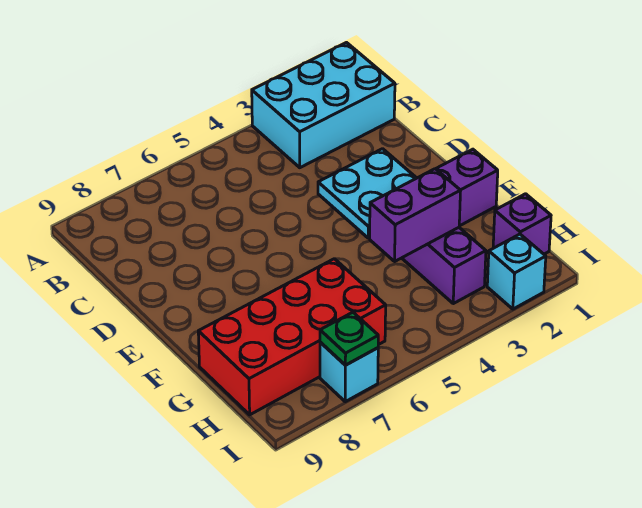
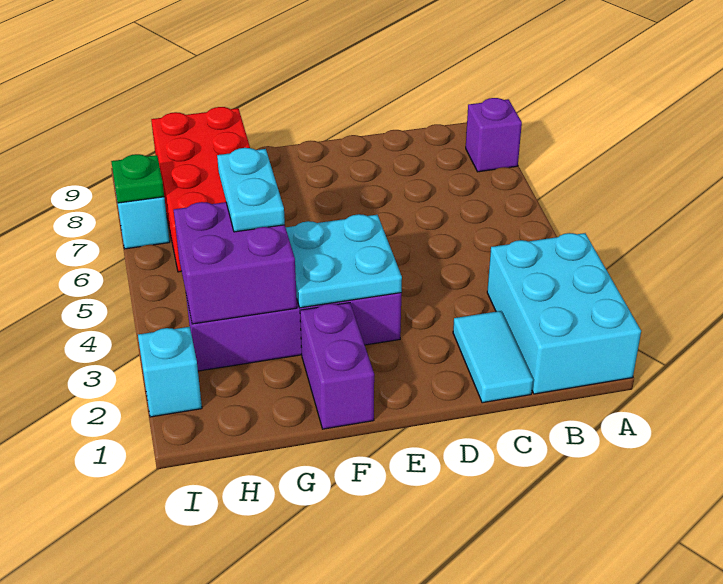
none -> cyan tile C1:C2 level 1
purple brick G3:G4 level 2 -> purple brick G3:H4 level 2
none -> cyan plate G4:G5 level 3
purple brick H1 level 1 -> purple brick A8 level 1

